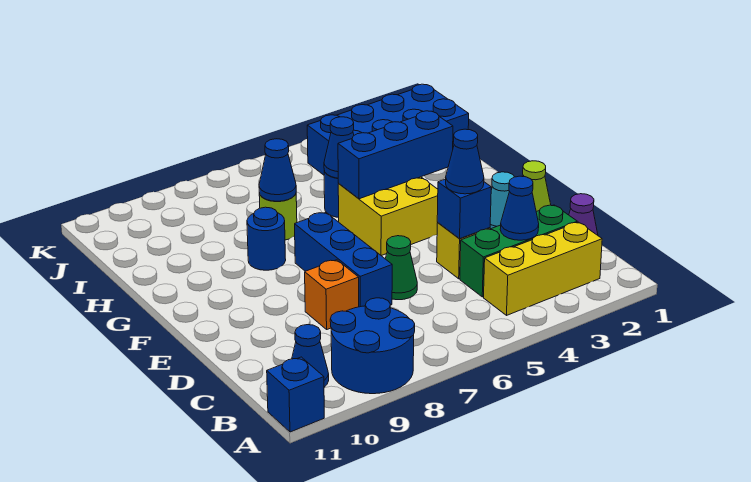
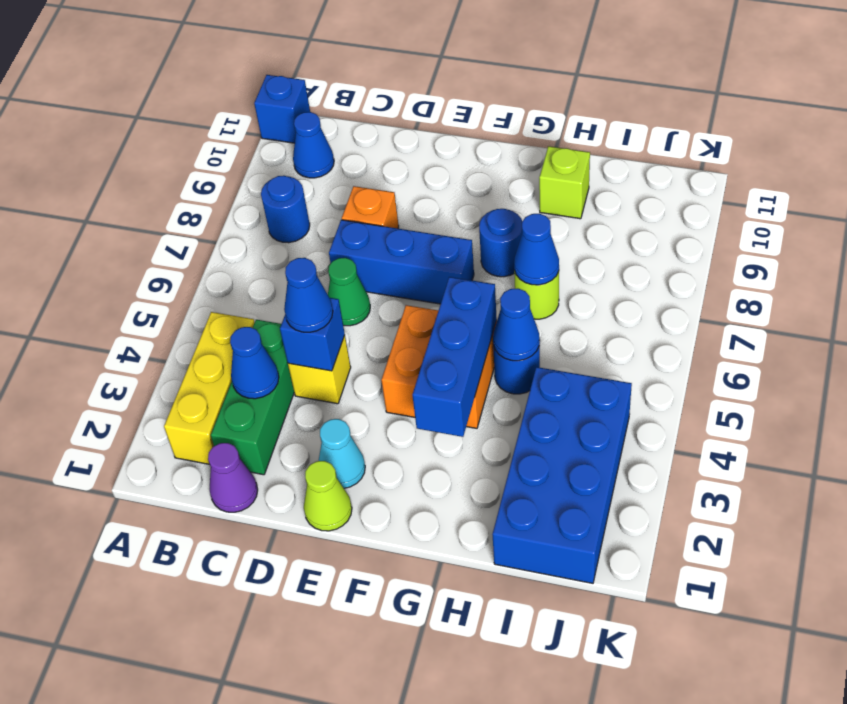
blue round brick A8:B9 level 1 -> blue round brick B8 level 1
yellow brick F4:G5 level 1 -> orange brick F4:G5 level 1
none -> lime brick H10 level 1

